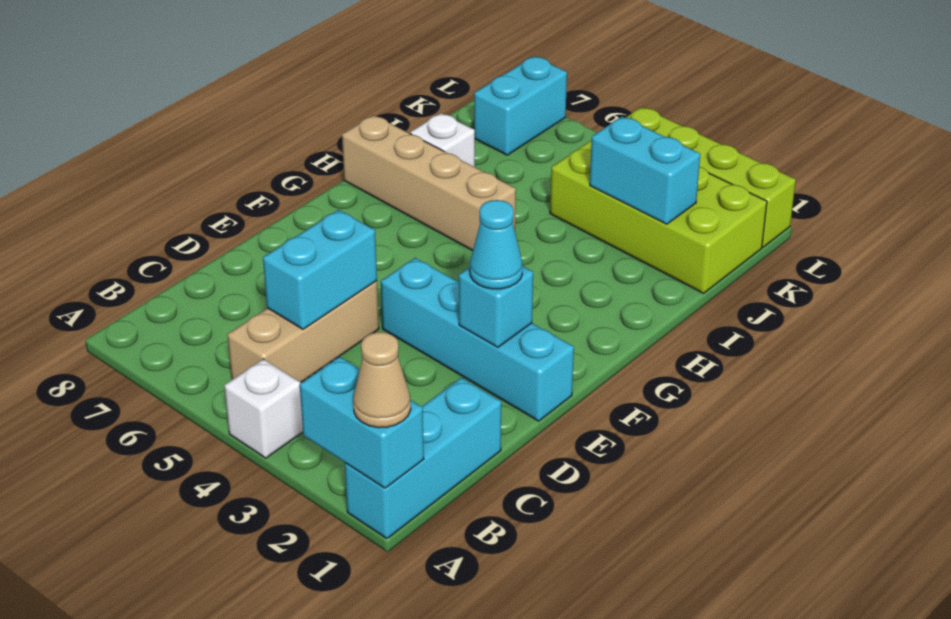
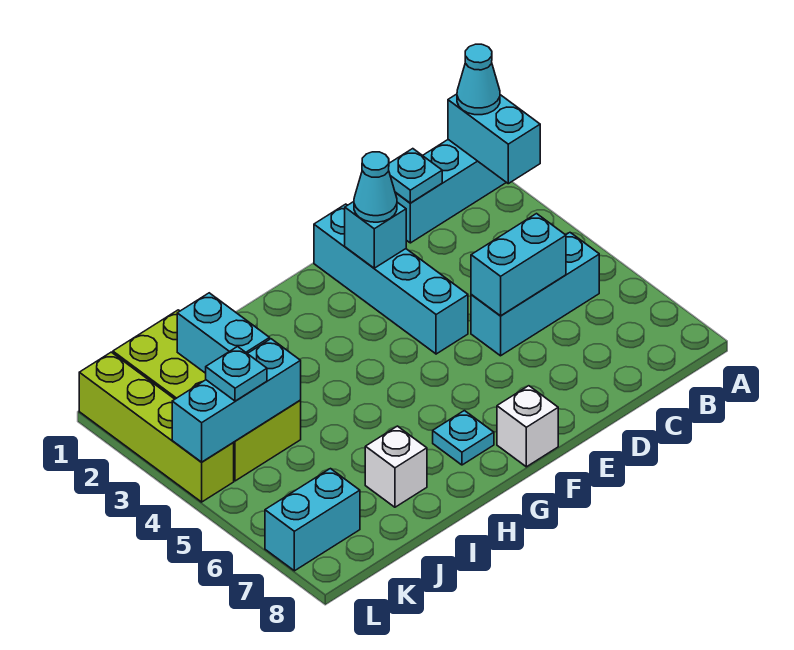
tan cone A1 level 3 -> cyan cone A1 level 3
white brick A4 level 1 -> white brick F8 level 1
tan brick B5:D5 level 1 -> cyan brick B5:D5 level 1
none -> cyan plate C1 level 2
none -> cyan plate G7 level 1
tan brick H5:H8 level 1 -> none
none -> cyan brick J4:L4 level 2
none -> cyan plate K4 level 3

